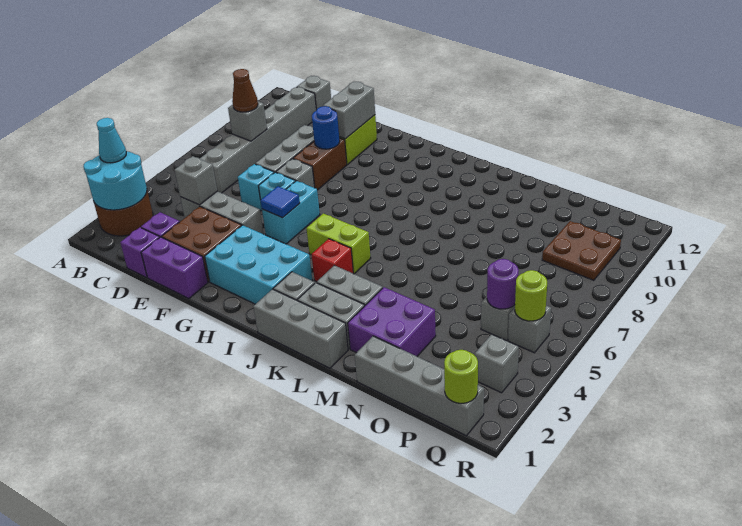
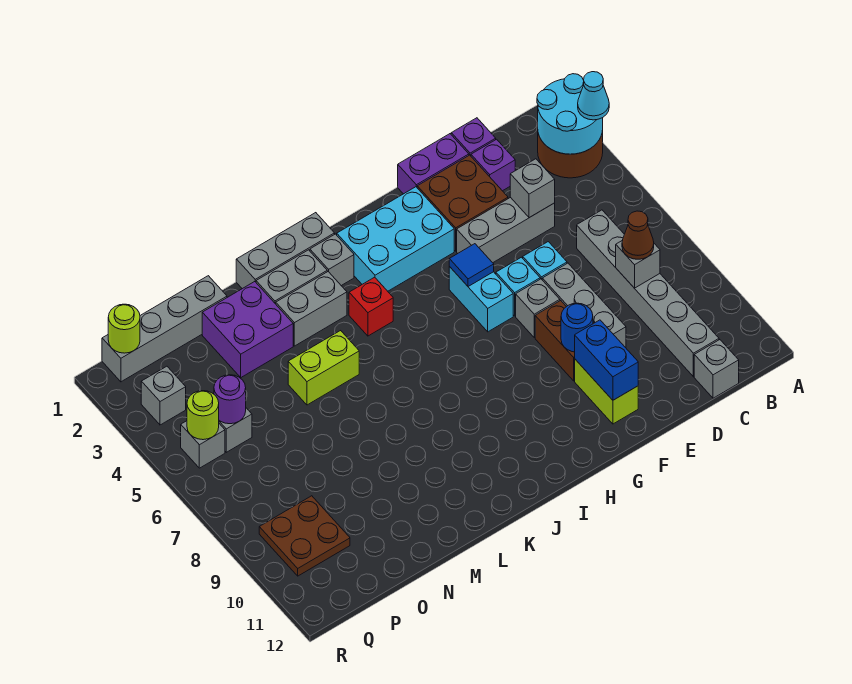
grey brick F10:F11 level 2 -> blue brick F10:F11 level 2
lime brick I5:J5 level 1 -> lime brick L5:M5 level 1

